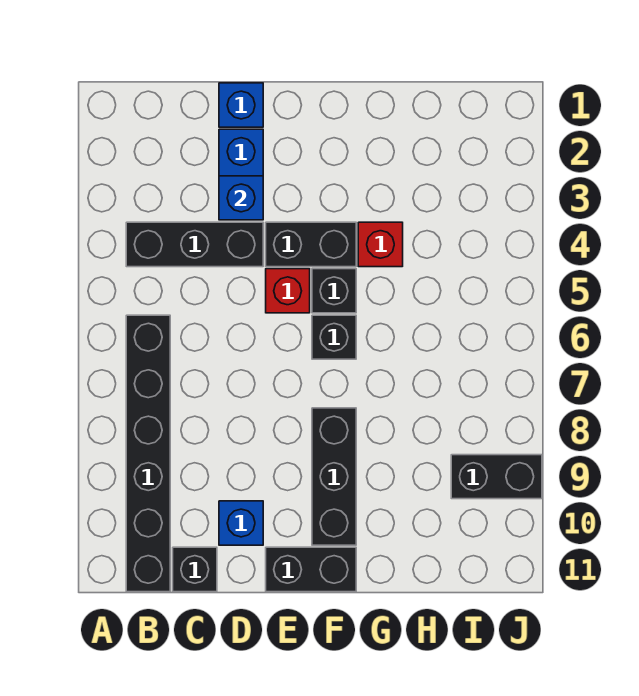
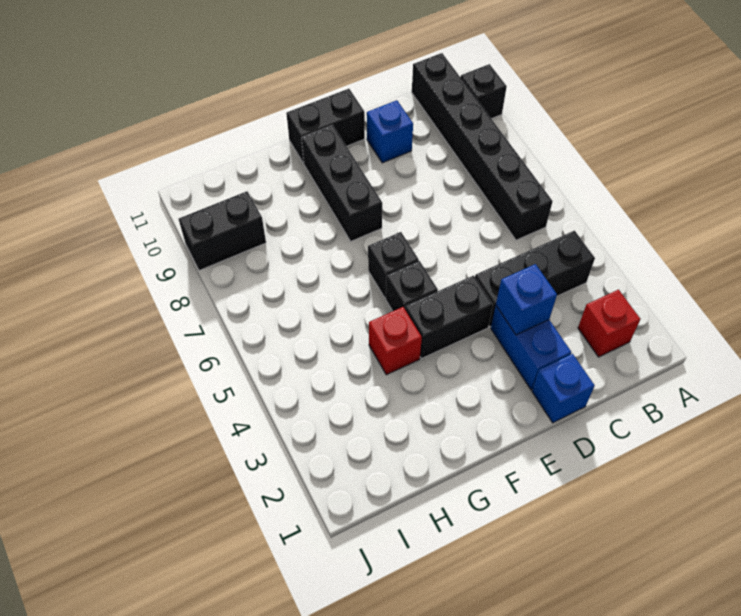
black brick C11 level 1 -> black brick A10 level 1
red brick E5 level 1 -> red brick B2 level 1

